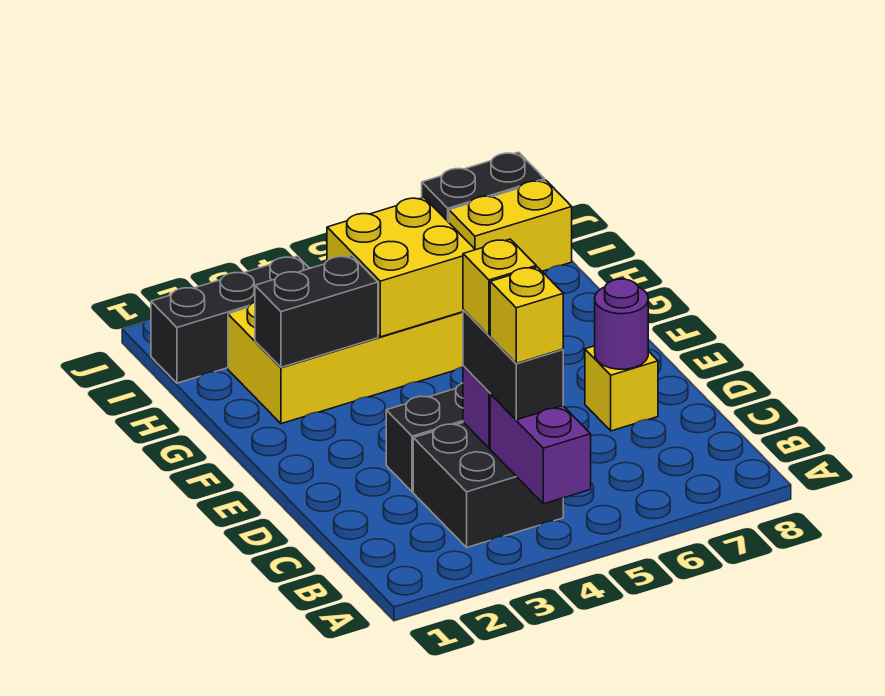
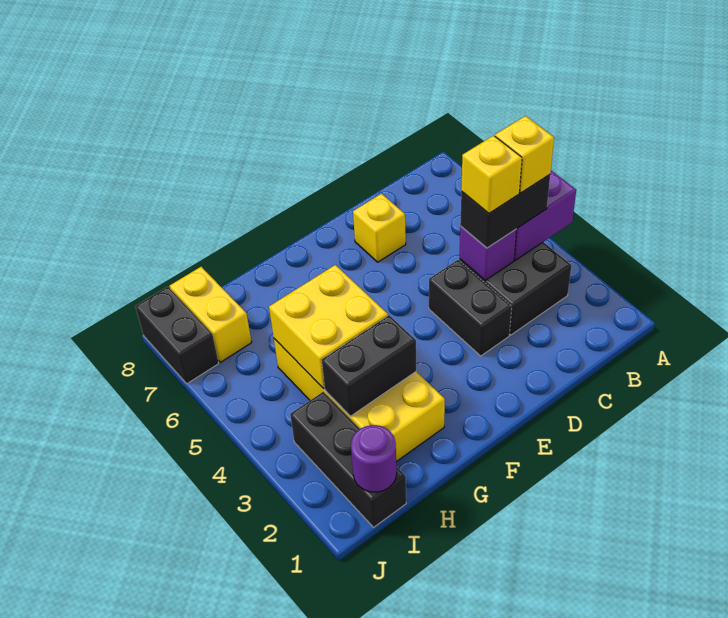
purple round brick D7 level 2 -> purple round brick I1 level 2
black brick G2:G3 level 2 -> black brick G3:H3 level 2

